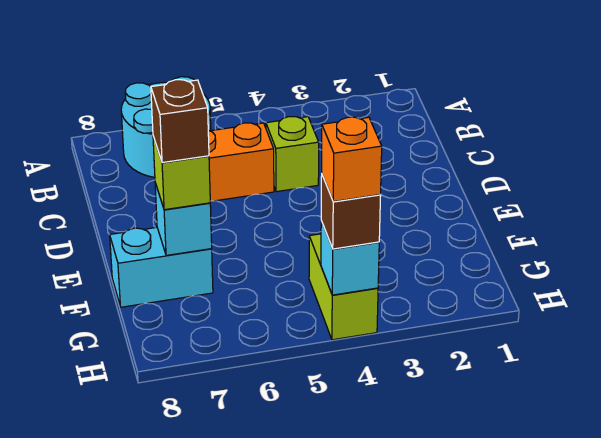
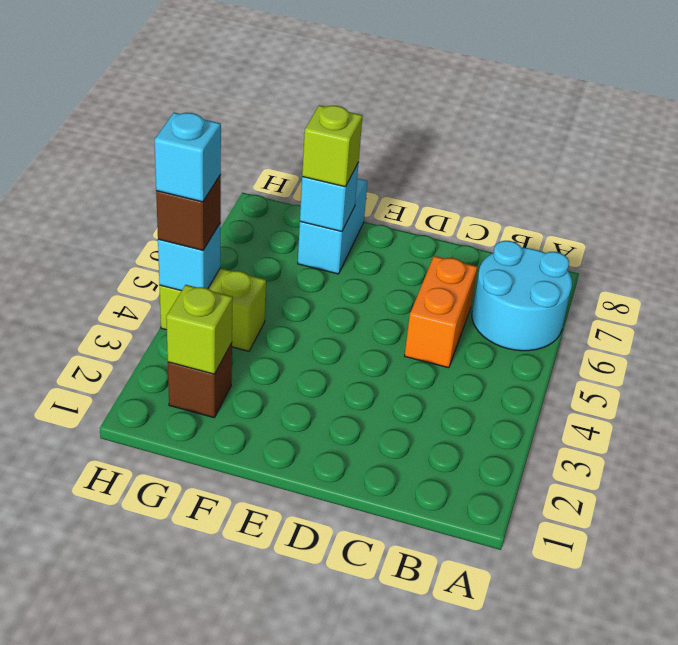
lime brick C4 level 1 -> lime brick G2 level 2
brown brick F7 level 4 -> brown brick G2 level 1
orange brick H4 level 4 -> cyan brick H4 level 4

